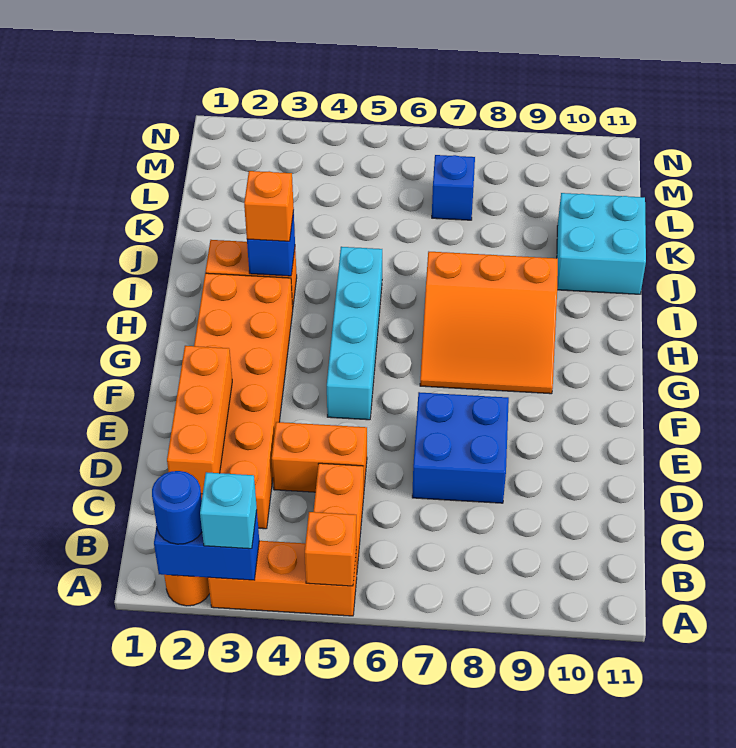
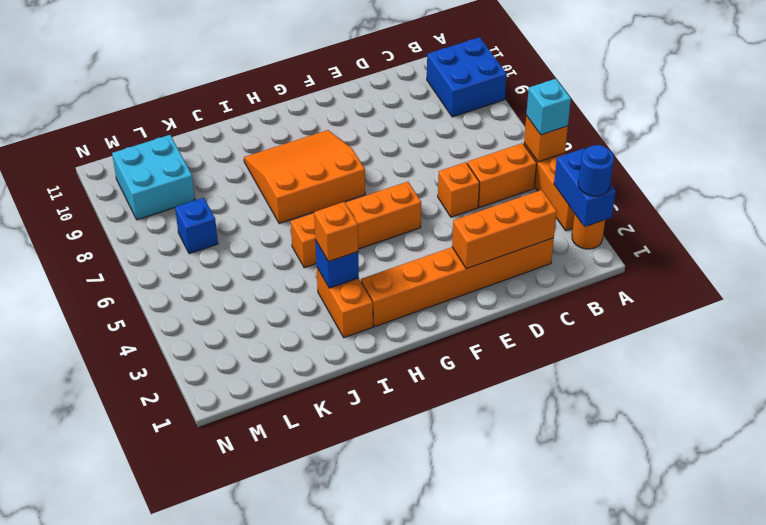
cyan brick A3 level 3 -> cyan brick A5 level 3
orange brick C2:H3 level 1 -> orange brick C2:H2 level 1
orange brick D4:D5 level 1 -> orange brick D5 level 1
blue brick D7:E8 level 1 -> blue brick A9:B10 level 1
cyan brick F5:I5 level 1 -> orange brick F5:I5 level 1
orange slope G7:I9 level 1 top I -> orange slope G7:I9 level 1 top 7
cyan brick J10:K11 level 1 -> cyan brick L9:M10 level 1

